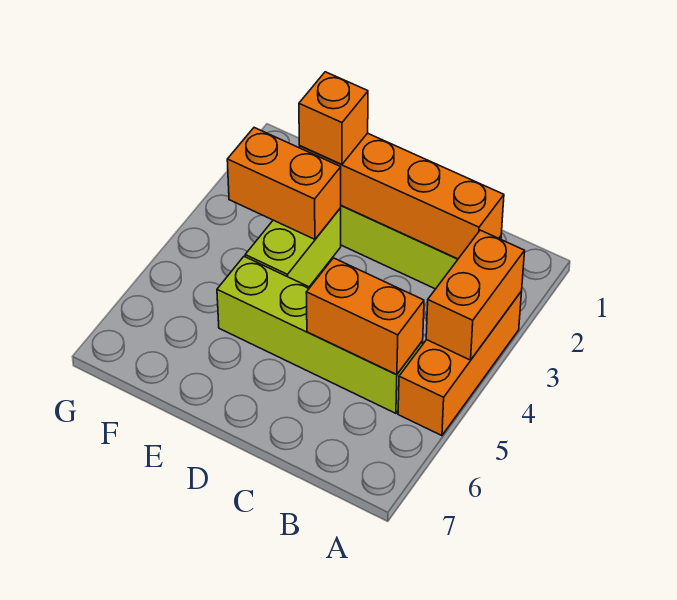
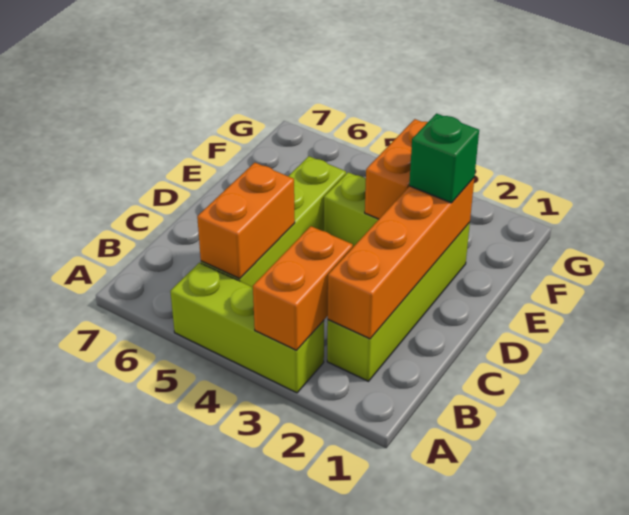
orange brick A3:A5 level 1 -> lime brick A3:A5 level 1
orange brick A3:A4 level 2 -> orange brick A3:B3 level 2
orange brick E2 level 3 -> green brick E2 level 3

